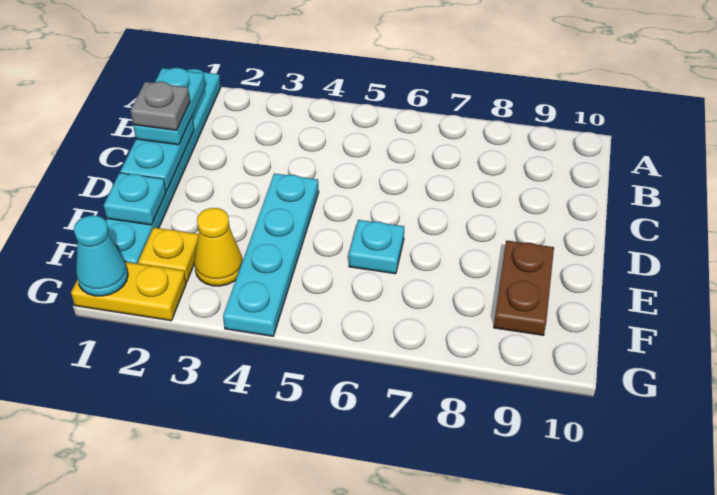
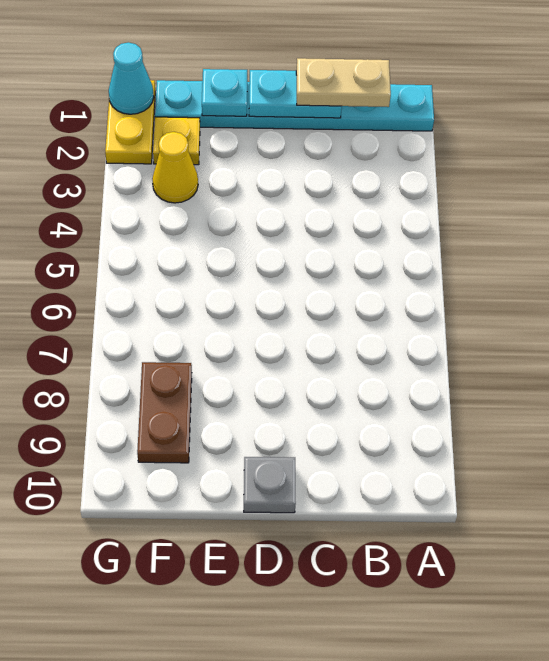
cyan plate B1:C1 level 3 -> tan plate B1:C1 level 3
grey plate C1 level 4 -> grey plate D10 level 1
cyan plate D4:G4 level 1 -> none
cyan plate E6 level 1 -> none
brown plate E9:F9 level 1 -> brown plate F8:F9 level 1

